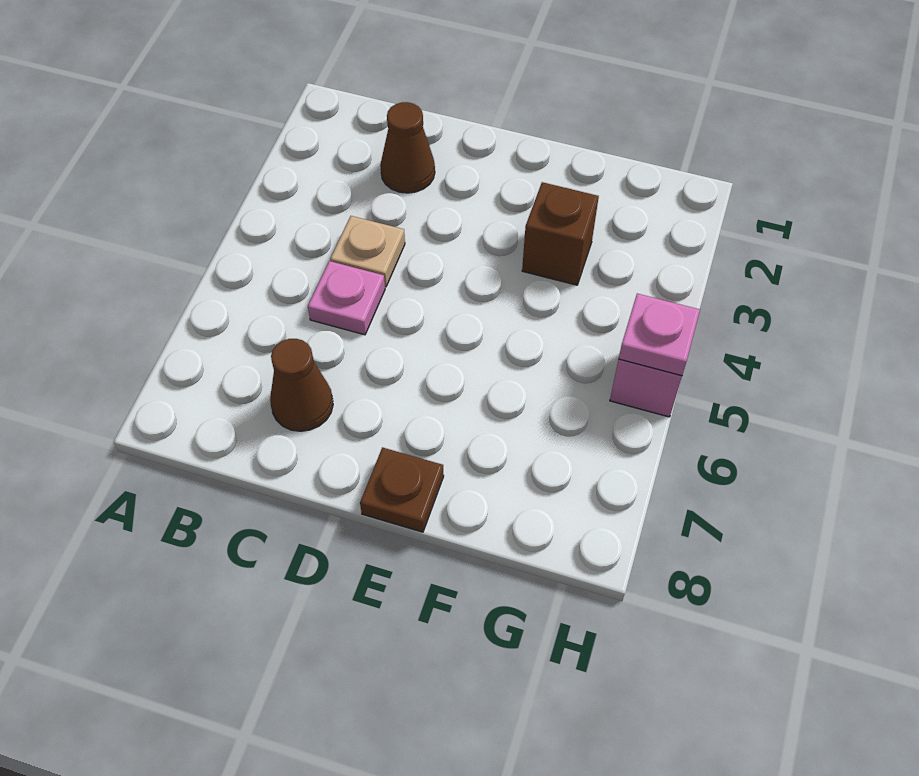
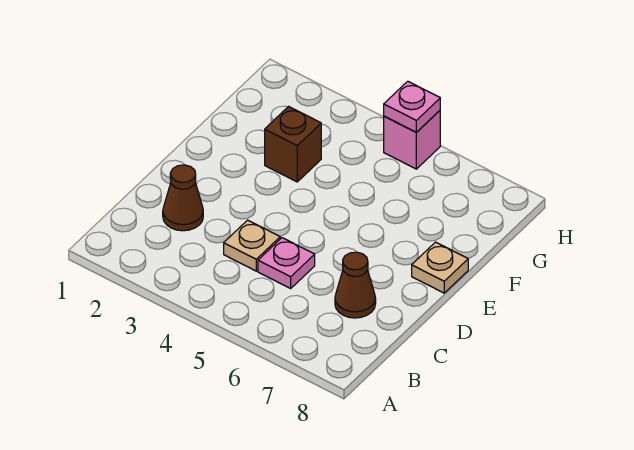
brown plate E8 level 1 -> tan plate E8 level 1

